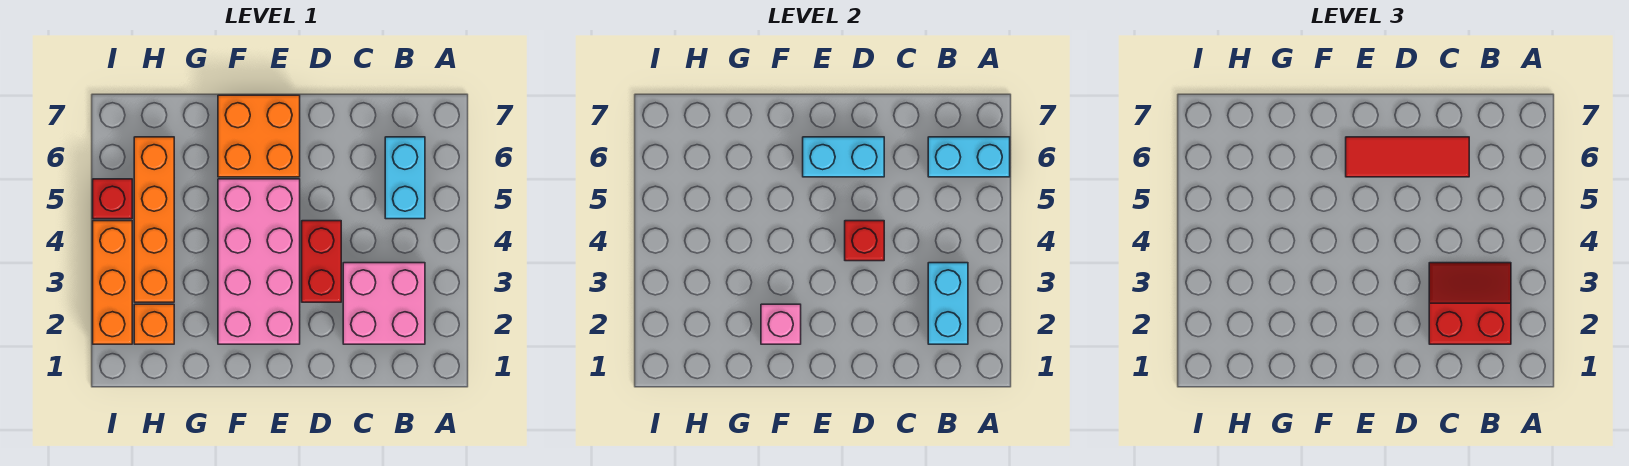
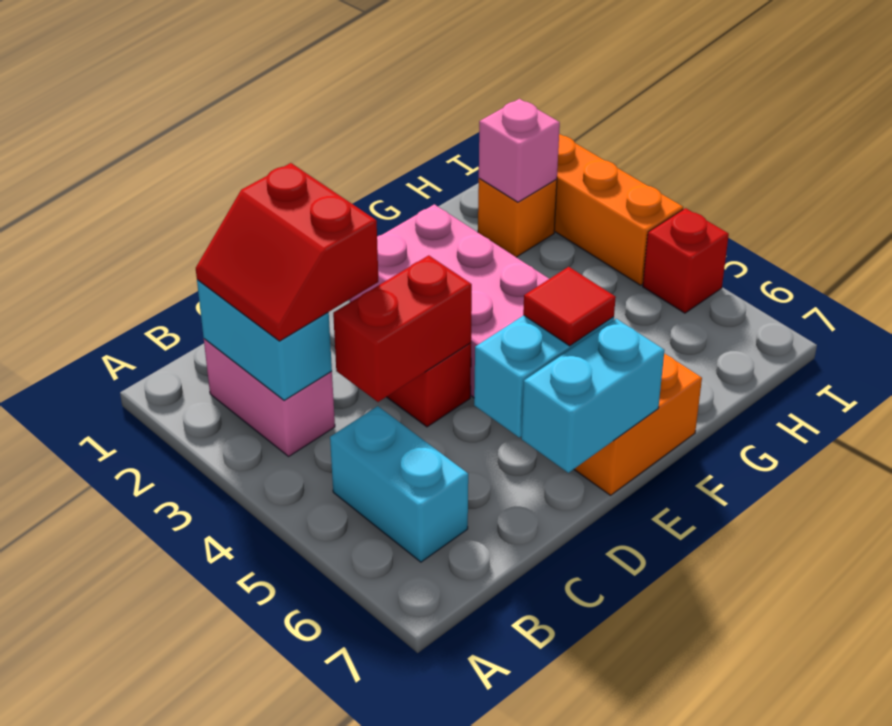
cyan brick A6:B6 level 2 -> cyan brick D7:E7 level 2
pink brick B2:C3 level 1 -> pink brick B2:B3 level 1
red slope B2:C3 level 3 top 2 -> red slope B2:C3 level 3 top C
red tile C6:E6 level 3 -> red tile E6 level 3
red brick D4 level 2 -> red brick C4:D4 level 2
pink brick F2 level 2 -> pink brick H2 level 2
orange brick H3:H6 level 1 -> none

